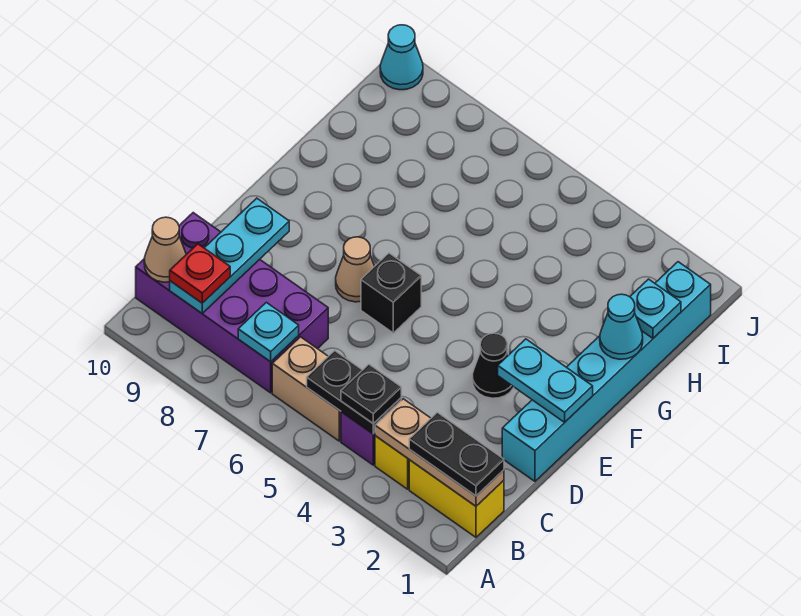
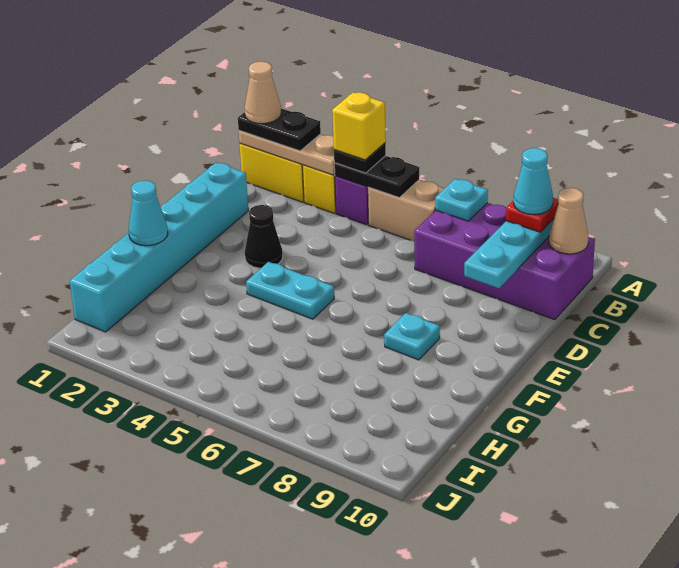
none -> yellow brick B4 level 4
cyan plate E1:E2 level 2 -> cyan plate F4:F5 level 1
black brick E6 level 1 -> none
tan cone E7 level 1 -> tan cone B1 level 4
cyan plate H1 level 2 -> cyan plate F8 level 1
cyan cone J10 level 1 -> cyan cone B9 level 4

